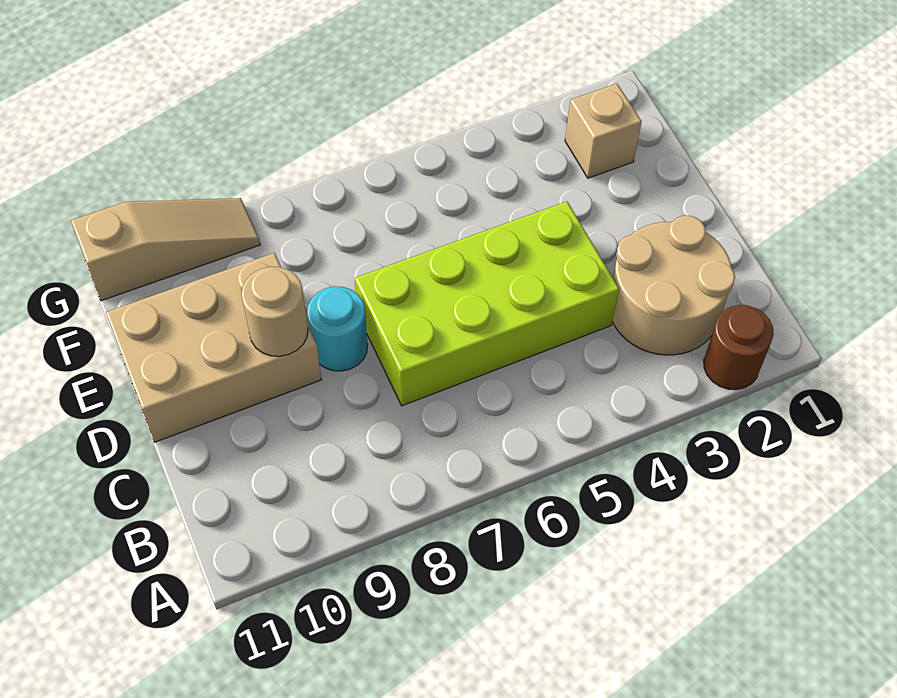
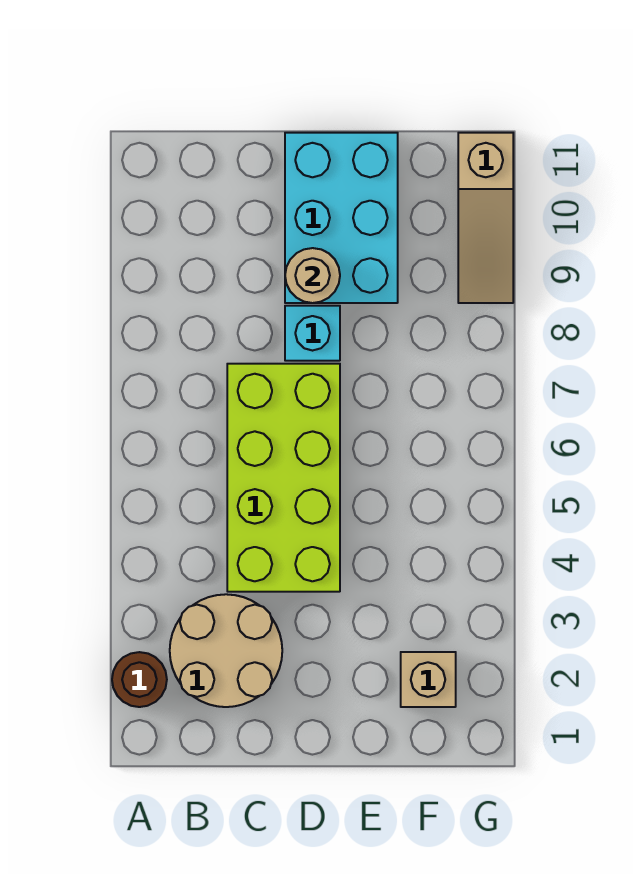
cyan round brick D8 level 1 -> cyan brick D8 level 1
tan brick D9:E11 level 1 -> cyan brick D9:E11 level 1

